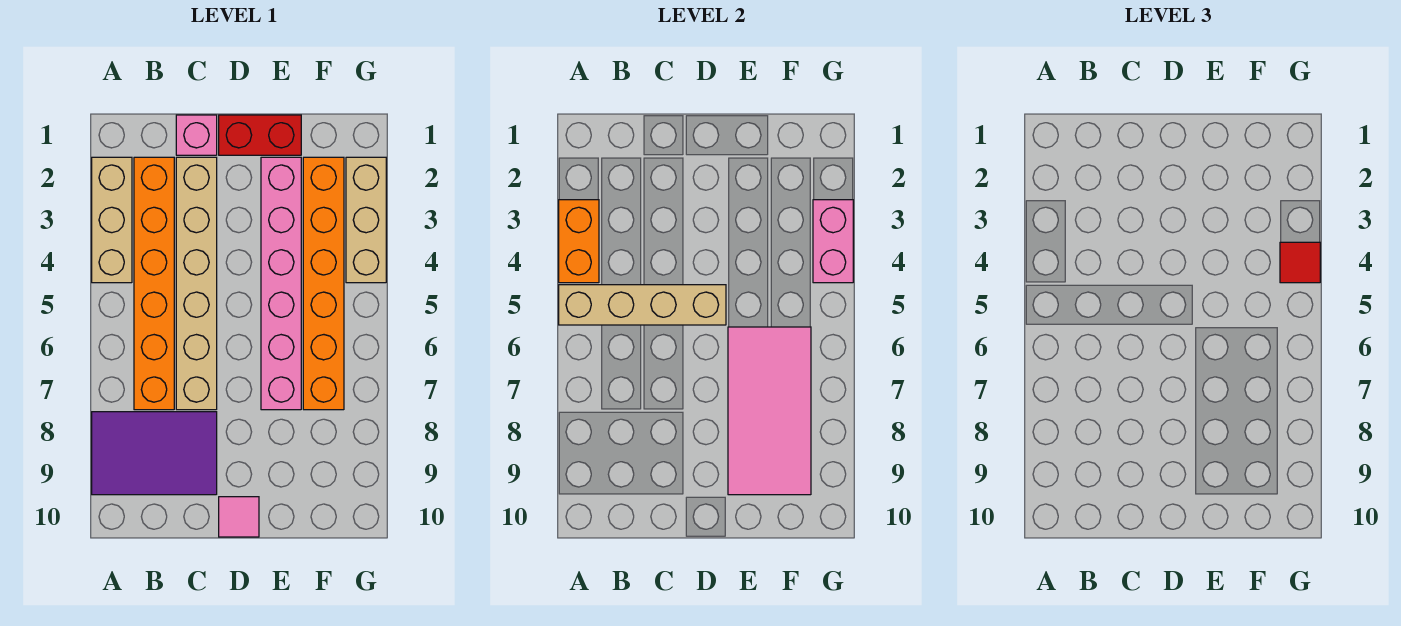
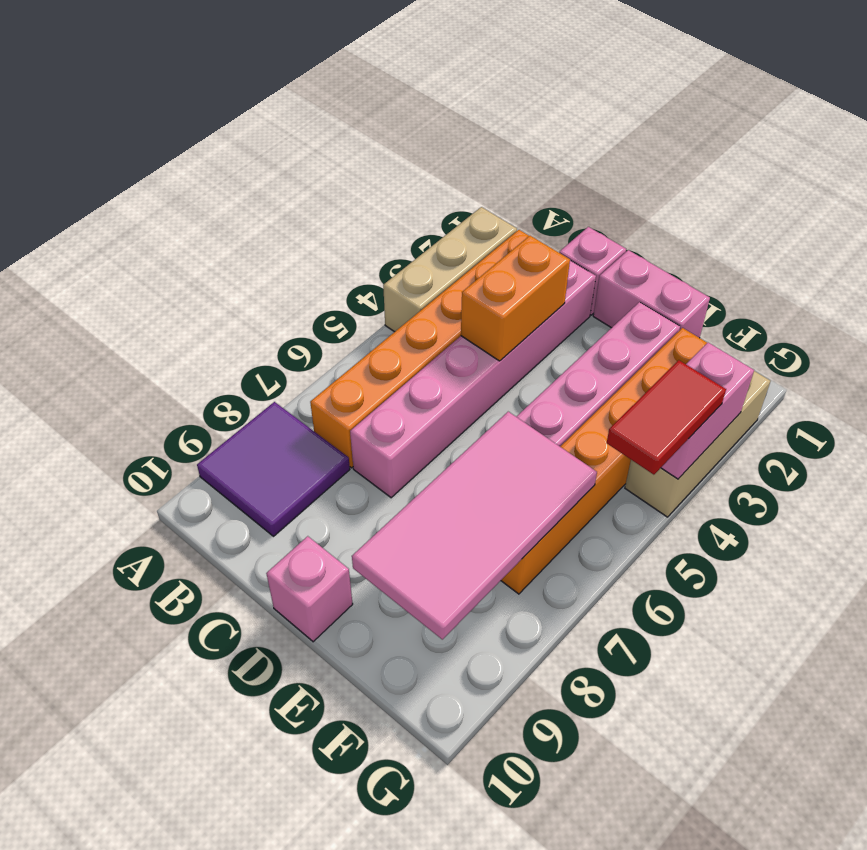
orange brick A3:A4 level 2 -> orange brick C3:C4 level 2
tan brick A5:D5 level 2 -> none
purple tile A8:C9 level 1 -> purple tile A8:B9 level 1
tan brick C2:C7 level 1 -> pink brick C2:C7 level 1
red brick D1:E1 level 1 -> pink brick D1:E1 level 1
pink tile D10 level 1 -> pink brick D10 level 1
red tile G4 level 3 -> red tile G4:G5 level 3

